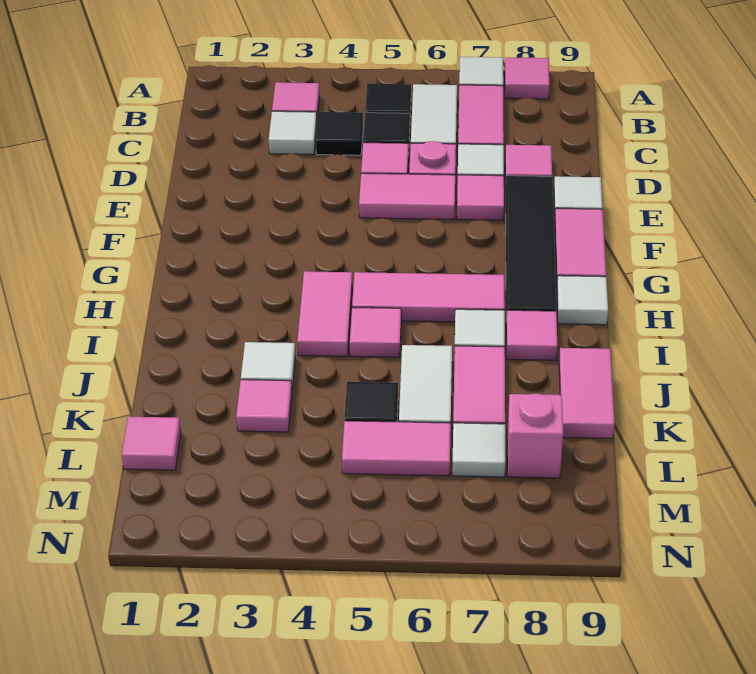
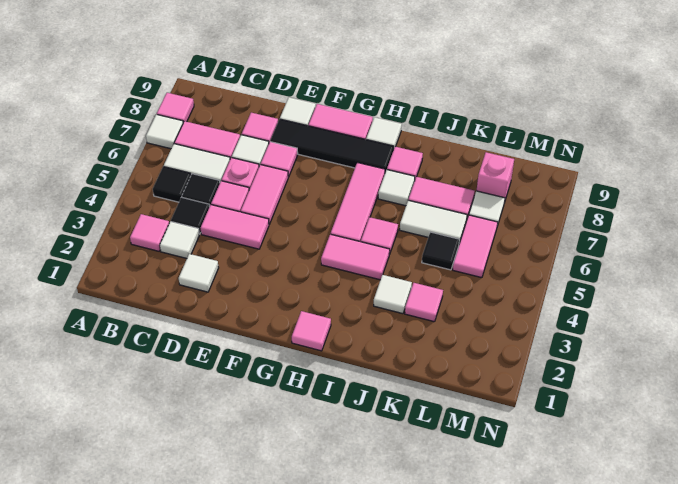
none -> white tile D2 level 1
pink tile J9:K9 level 1 -> pink tile D4:E4 level 1
pink tile L1 level 1 -> pink tile H1 level 1

